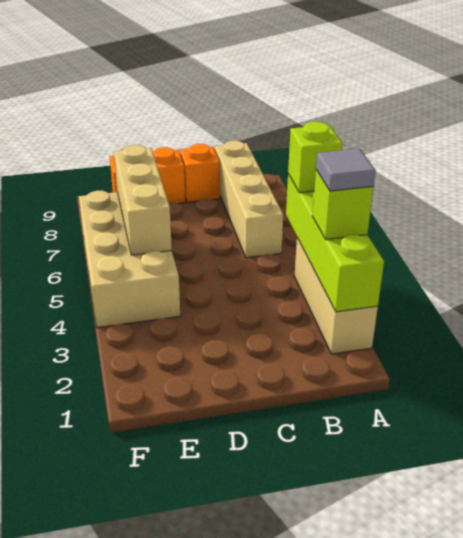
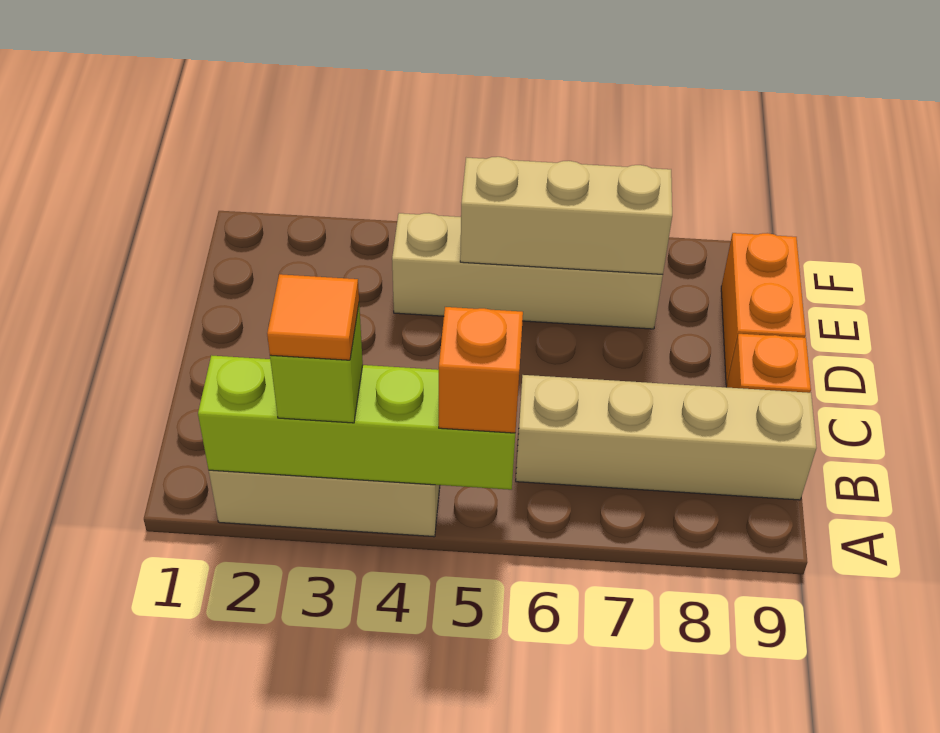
grey tile A3 level 4 -> orange tile A3 level 4
lime brick A5 level 3 -> orange brick A5 level 3
tan brick E4:F7 level 1 -> tan brick E4:E7 level 1

